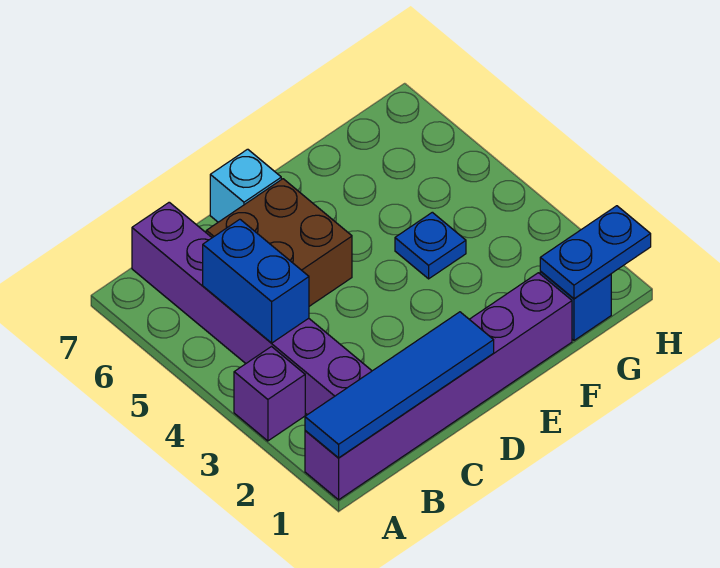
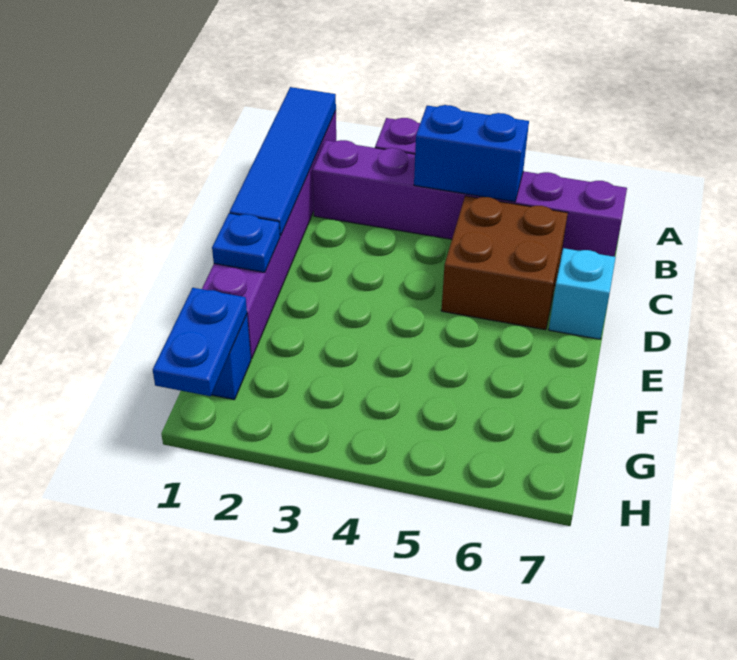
blue plate F4 level 1 -> blue plate E1 level 2

